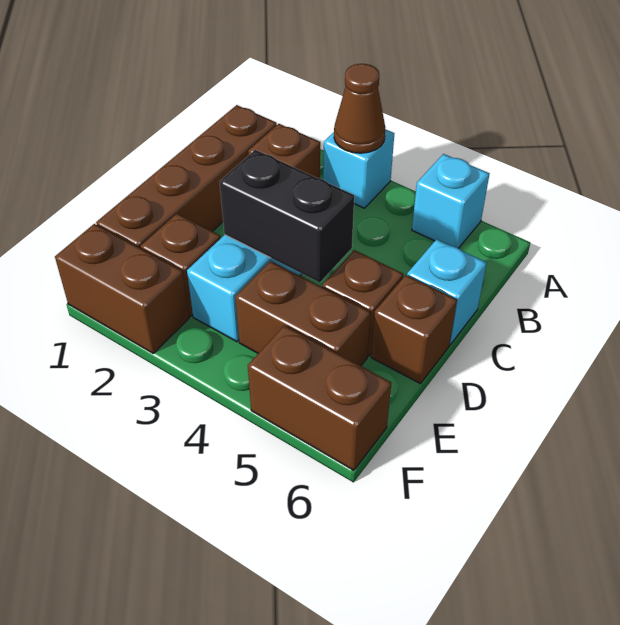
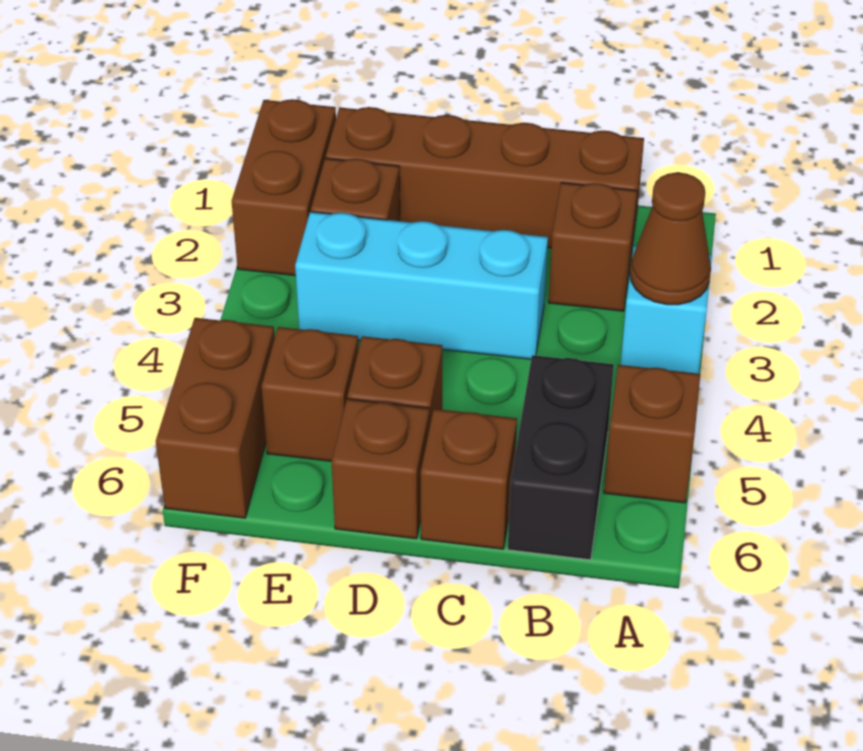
cyan brick A5 level 1 -> brown brick A5 level 1
cyan brick C6 level 1 -> brown brick C6 level 1
black brick D3:D4 level 2 -> black brick B5:B6 level 1
brown brick E4:E5 level 1 -> brown brick E5 level 1

